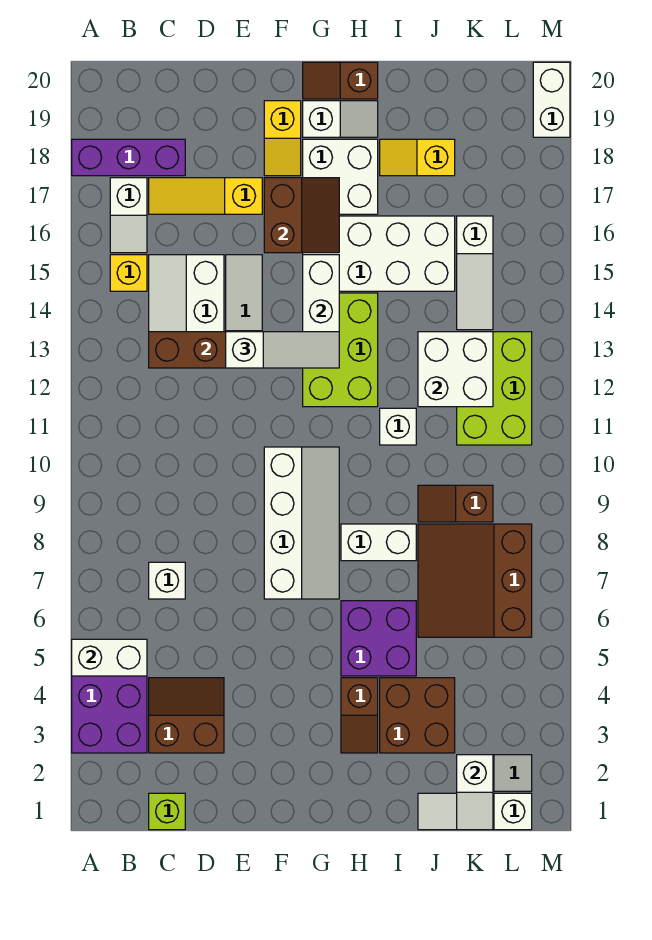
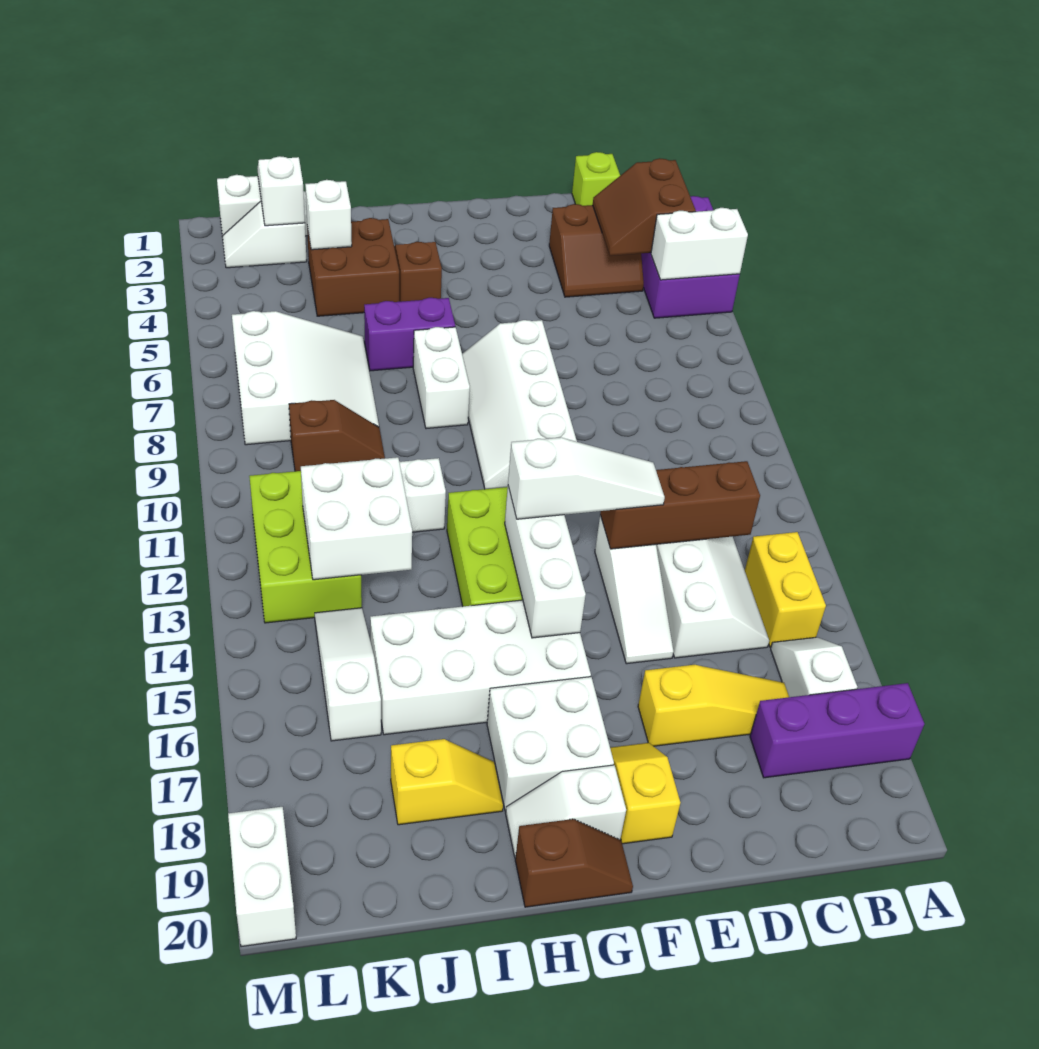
yellow brick B15 level 1 -> yellow brick B14:B15 level 1
white brick C7 level 1 -> white brick J3 level 2
white slope E13:G13 level 3 top E -> white slope E13:G13 level 3 top G
brown slope F16:G17 level 2 top F -> brown slope B3:C4 level 2 top B
purple brick H5:I6 level 1 -> purple brick H6:I6 level 1
white brick H8:I8 level 1 -> white brick H7:H8 level 1
brown slope J6:L8 level 1 top L -> white slope J6:L8 level 1 top L

